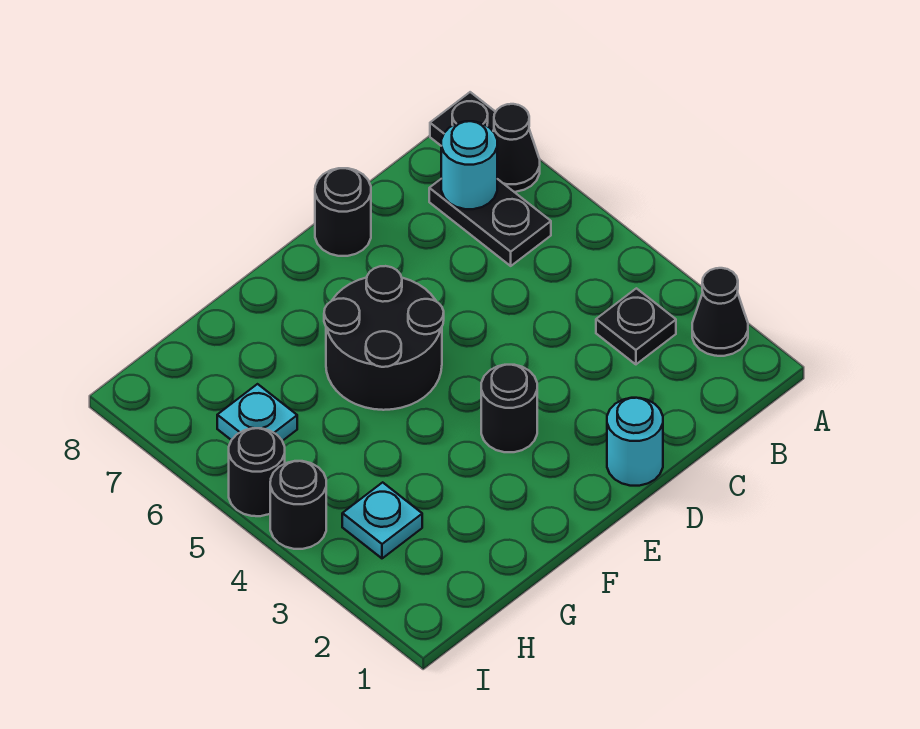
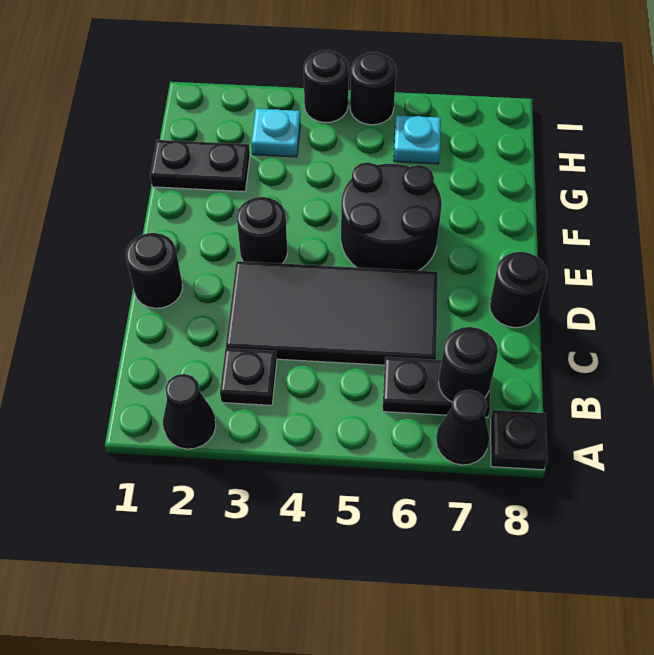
cyan round brick B7 level 2 -> black round brick B7 level 2
none -> black tile C3:D6 level 1
cyan round brick D1 level 1 -> black round brick D1 level 1
none -> black plate G1:G2 level 1

